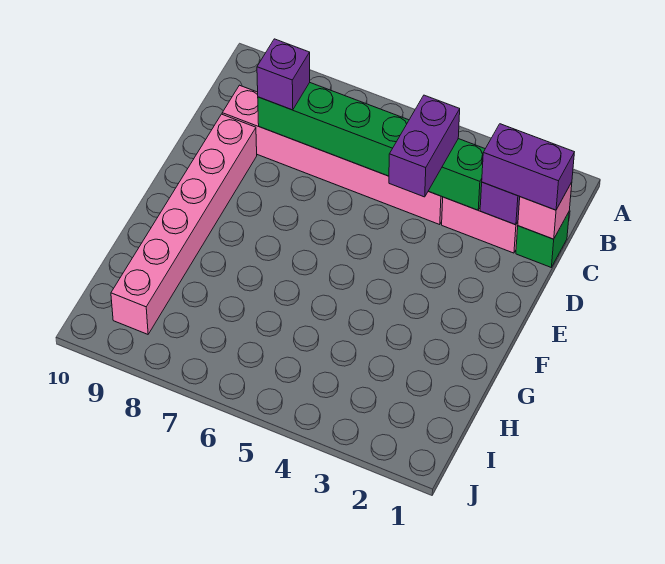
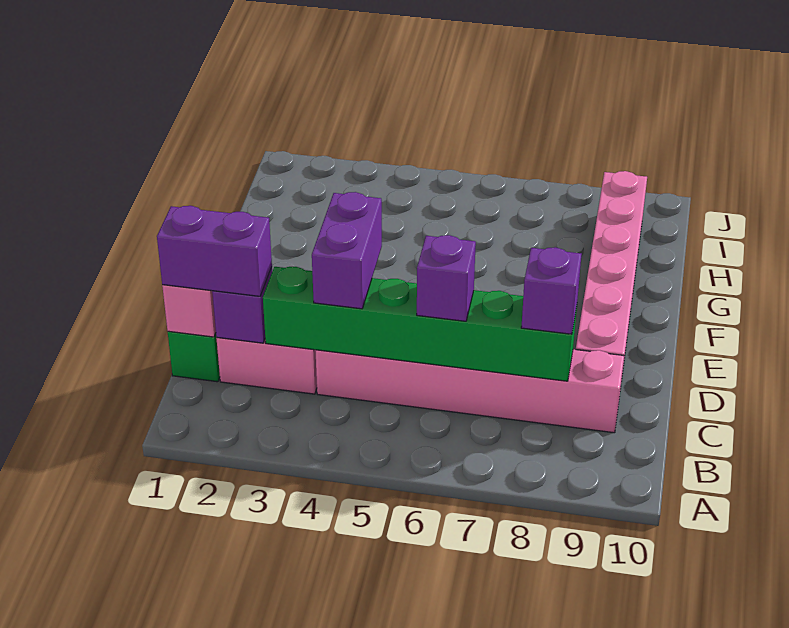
none -> purple brick C6 level 3

